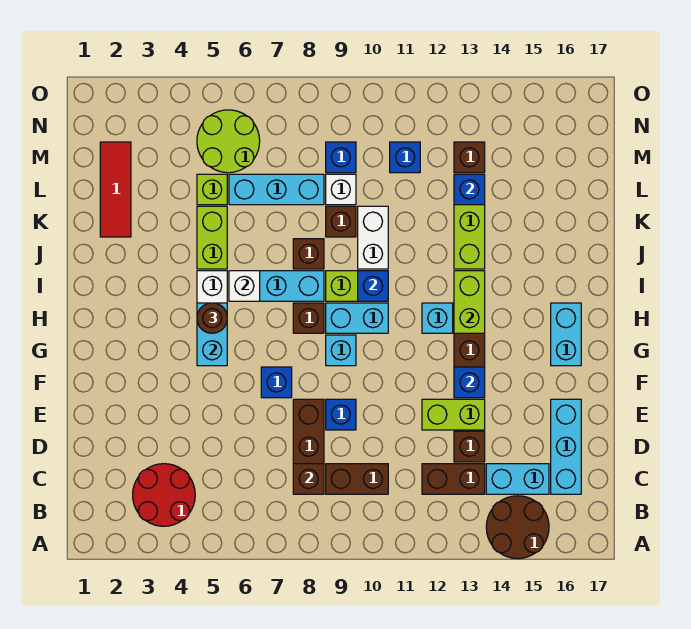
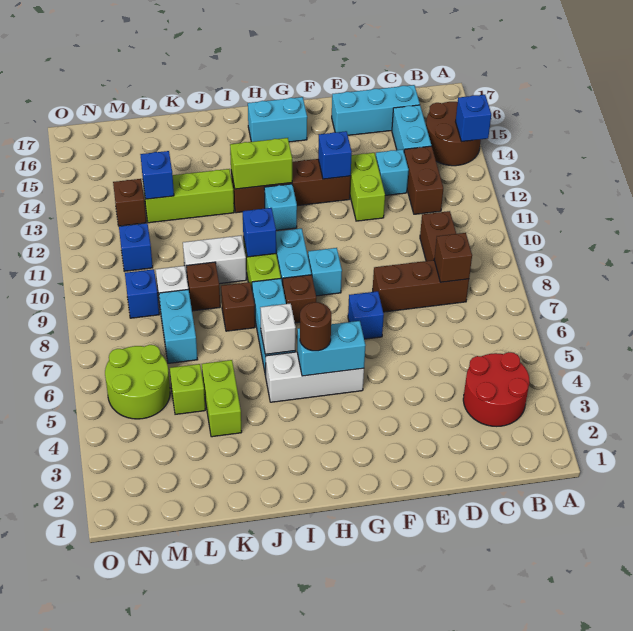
brown brick D13 level 1 -> cyan brick D13 level 1
blue brick E9 level 1 -> blue brick A14 level 2
lime brick J5:K5 level 1 -> lime brick K4:K5 level 1
red tile K2:M2 level 1 -> none
cyan brick L6:L8 level 1 -> cyan brick L7:L8 level 1

